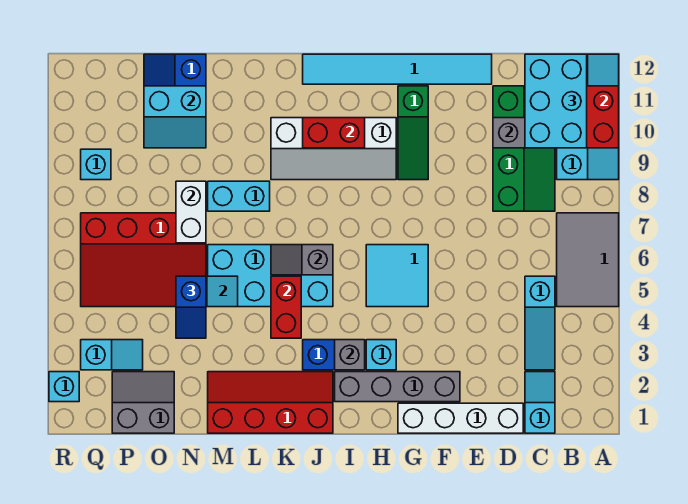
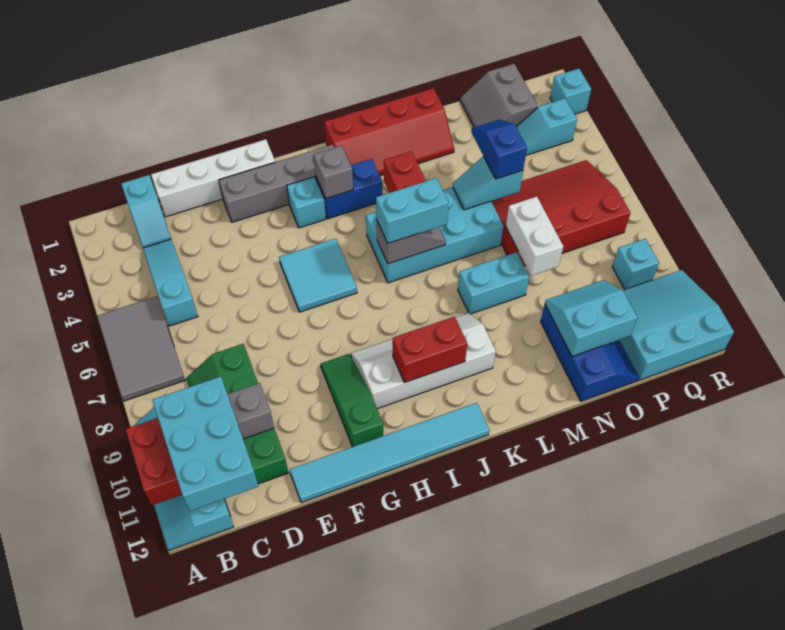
none -> cyan brick J6:K6 level 3
grey slope O1:P2 level 1 top 1 -> grey slope O1:P2 level 1 top P
none -> cyan slope P10:R12 level 1 top 12

